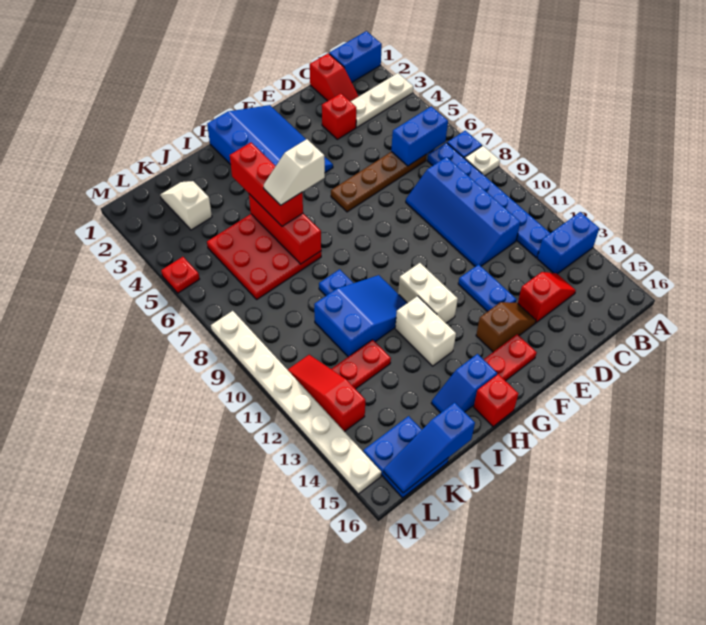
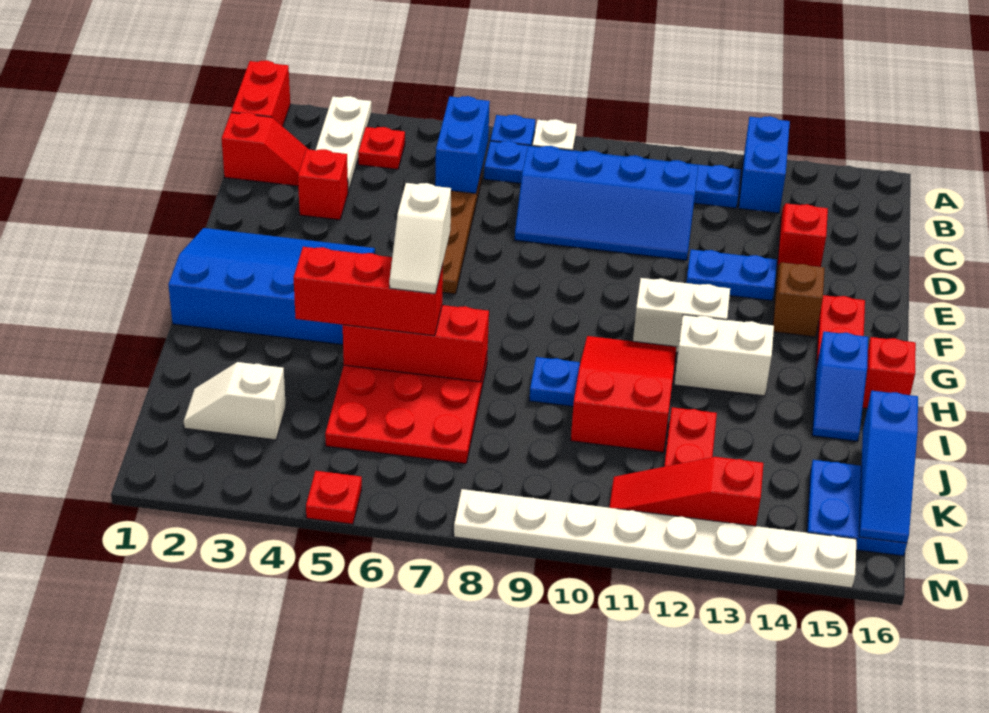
blue brick A1:B1 level 1 -> red brick A1:B1 level 1
none -> red plate B4 level 1
blue slope H10:J11 level 1 top J -> red slope H10:J11 level 1 top J

